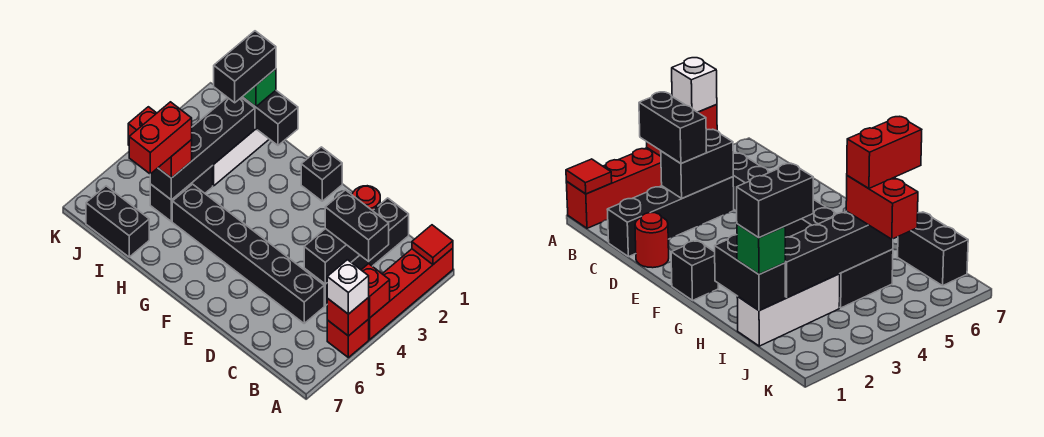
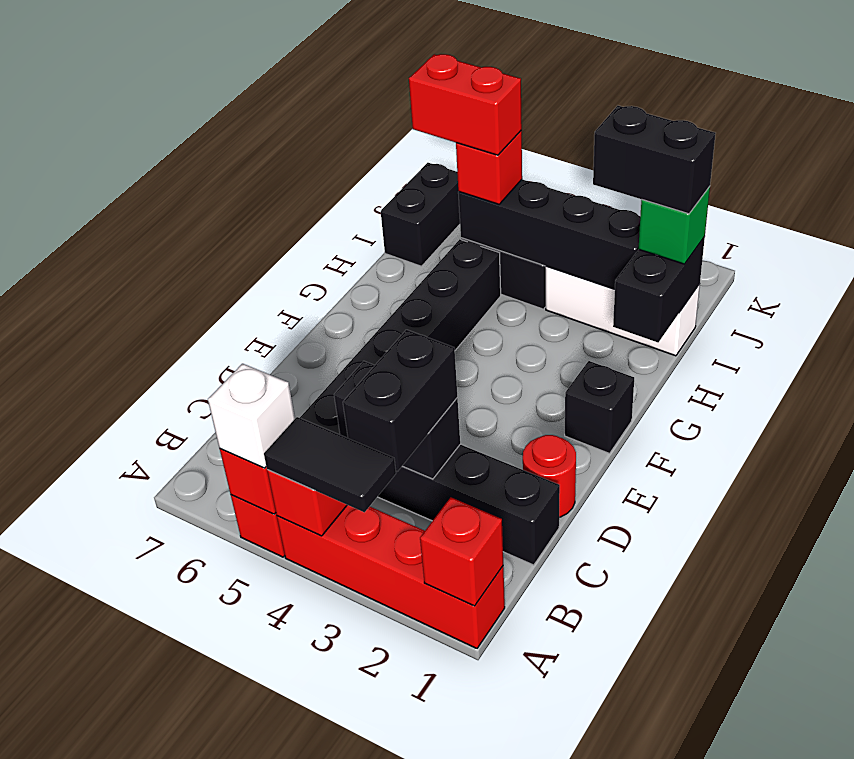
red tile A1 level 2 -> red brick A1 level 2
none -> black tile A3:A4 level 3
red brick I5:J5 level 3 -> red brick I5 level 3

